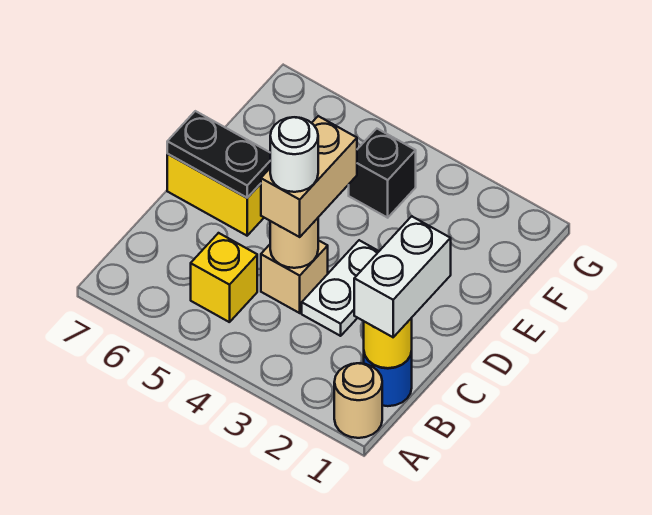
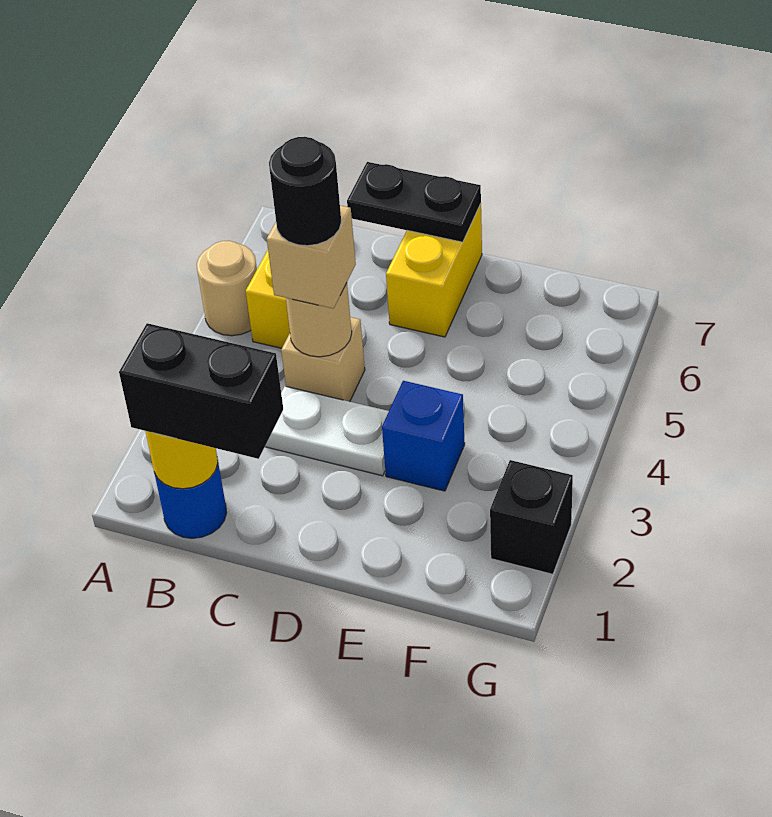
tan round brick A1 level 1 -> tan round brick A5 level 1
white brick B1:C1 level 3 -> black brick B1:C1 level 3
tan brick C4:D4 level 3 -> tan brick C4 level 3
white round brick C4 level 4 -> black round brick C4 level 4
black plate D6:D7 level 2 -> black plate C7:D7 level 2
none -> blue brick E3 level 1
black brick F4 level 1 -> black brick G2 level 1

